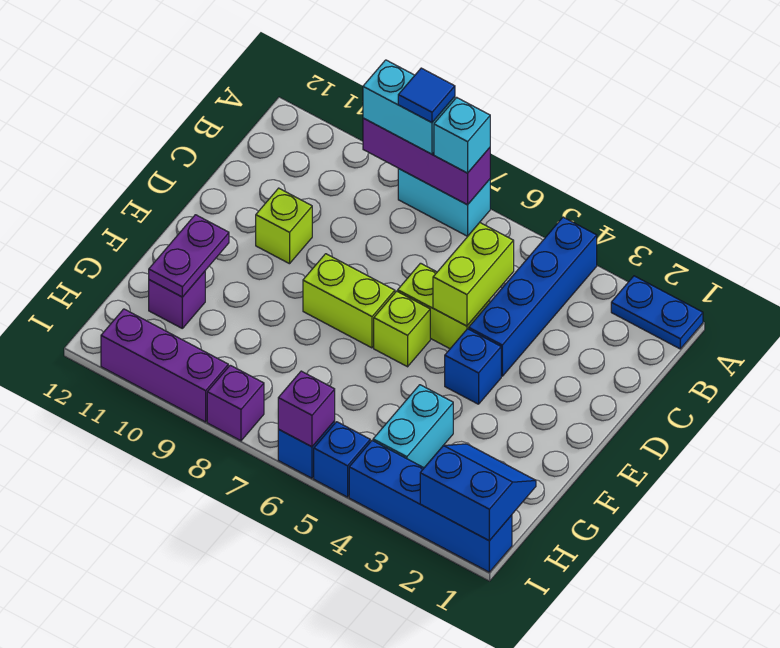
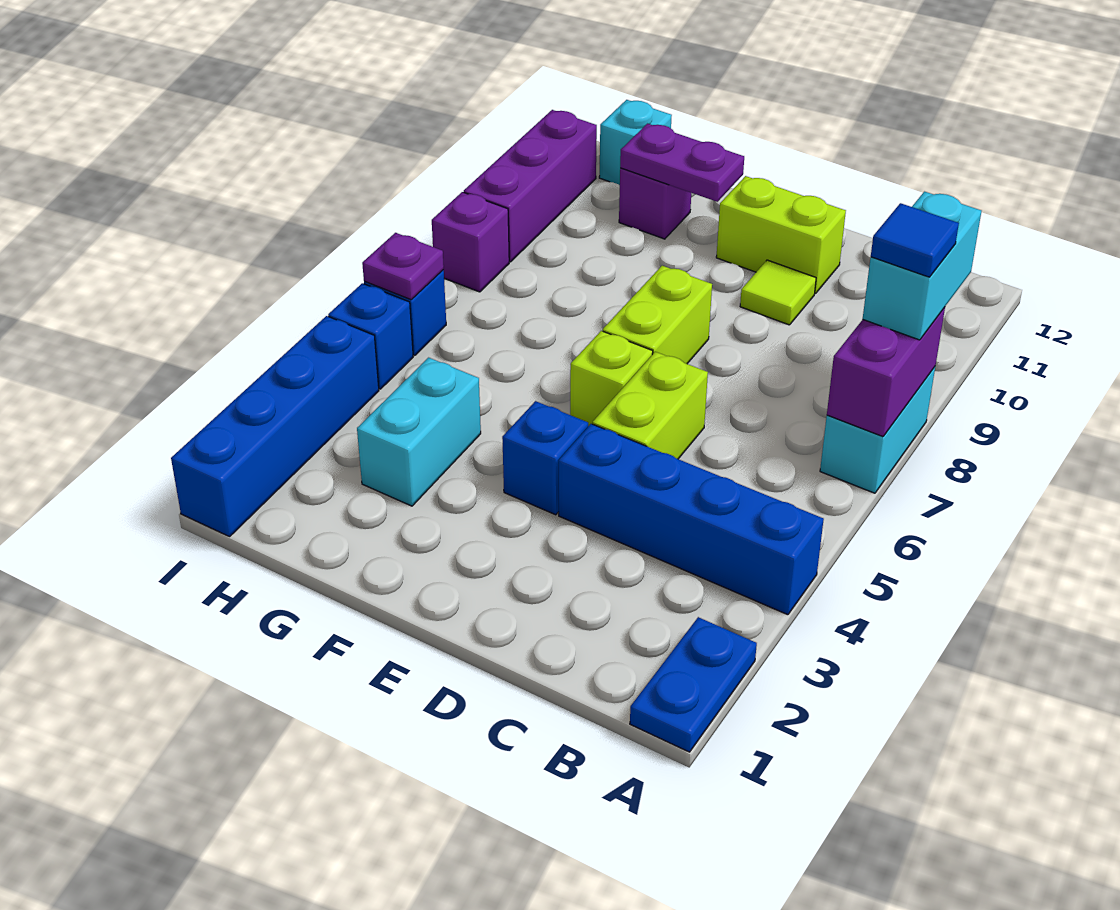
purple brick A7:A9 level 2 -> purple brick A7:A8 level 2
cyan brick A7 level 3 -> cyan brick H12 level 1
lime brick C5:D5 level 2 -> lime brick D11:E11 level 1
lime brick D10 level 1 -> lime tile D10 level 1
cyan brick G4:H4 level 1 -> cyan brick G3:G4 level 1
blue slope H1:I2 level 2 top I -> none
purple brick I6 level 2 -> purple plate I6 level 2

